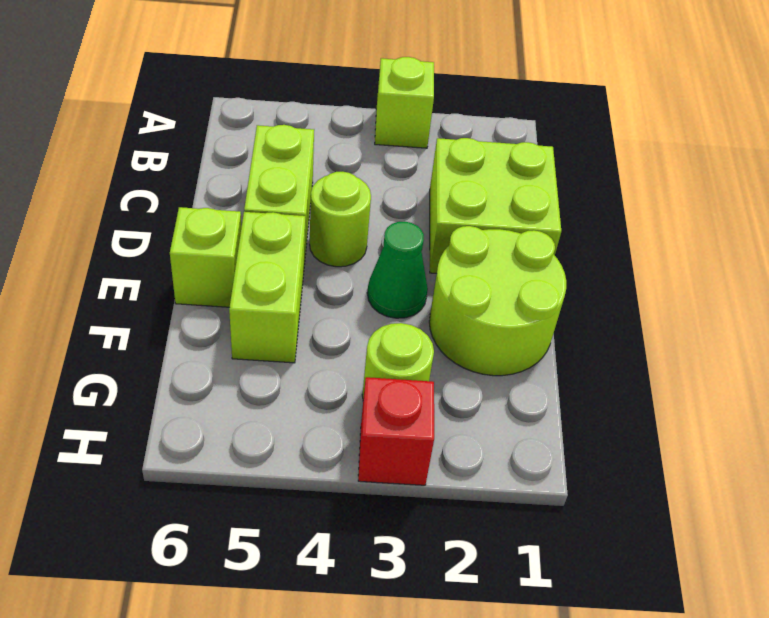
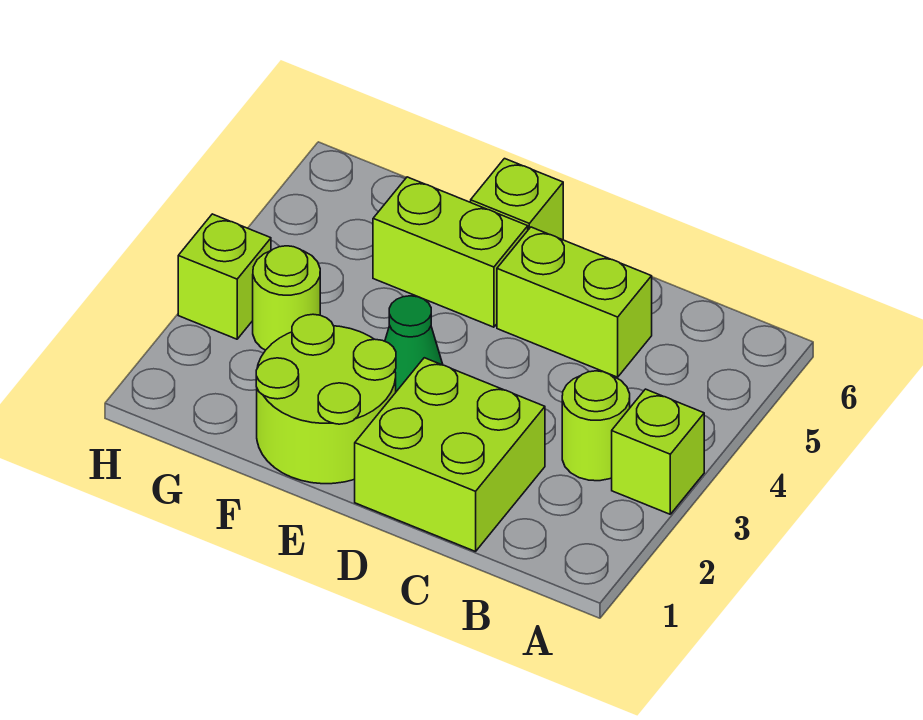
lime round brick D4 level 1 -> lime round brick B3 level 1
red brick H3 level 1 -> lime brick H3 level 1

